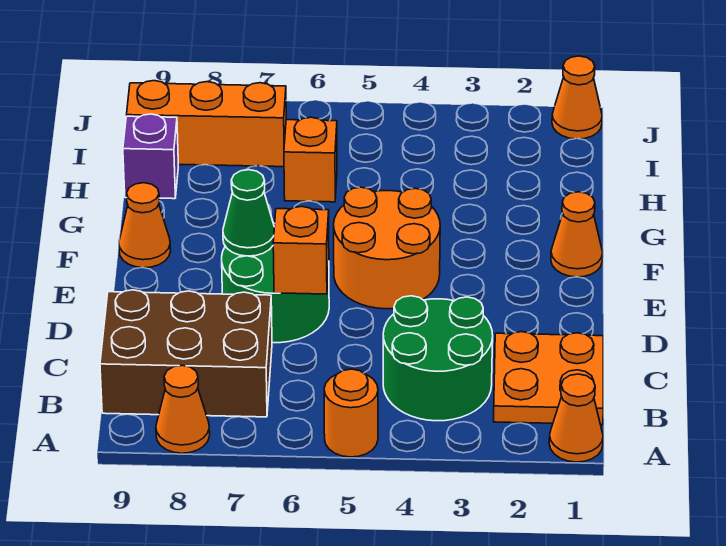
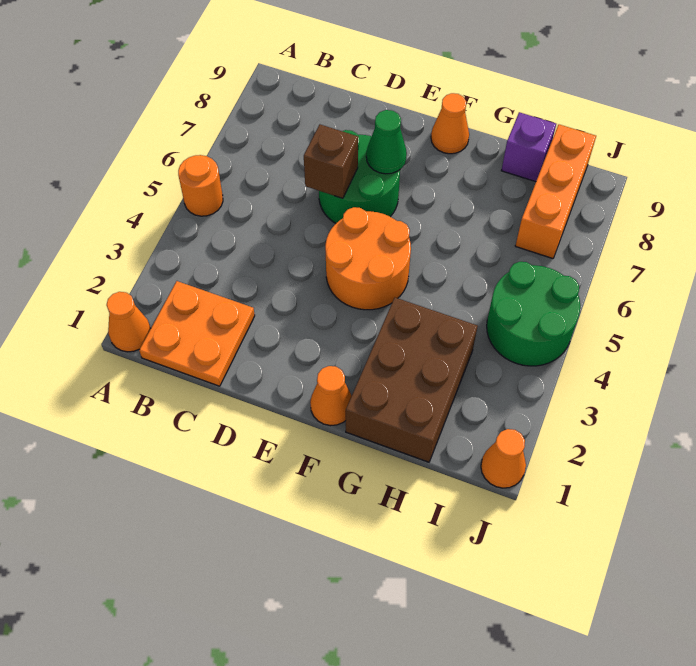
orange cone A8 level 1 -> none
green round brick B3:C4 level 1 -> green round brick I4:J5 level 1
brown brick B7:C9 level 1 -> brown brick G1:H3 level 1
orange brick D6 level 2 -> brown brick D6 level 2
orange brick H6 level 1 -> none

